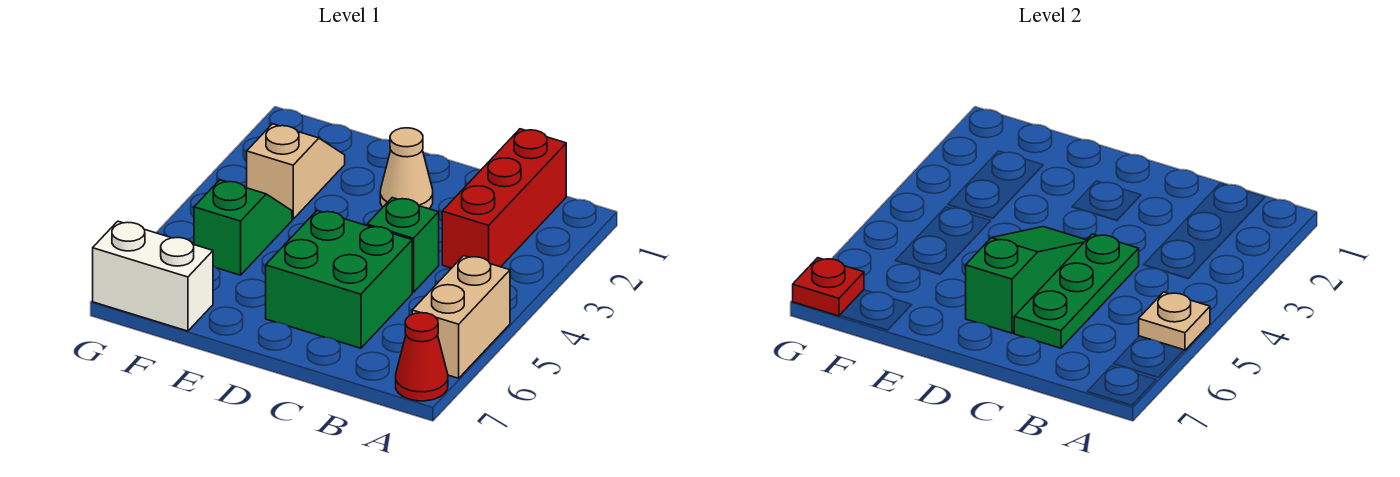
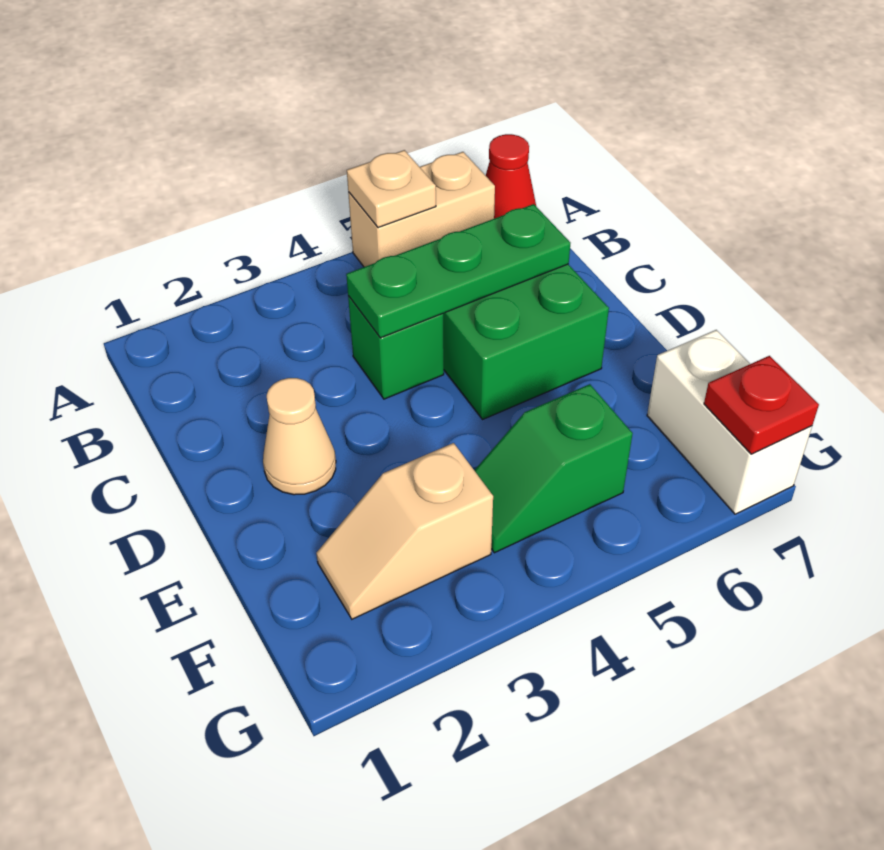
red brick B1:B3 level 1 -> none
green slope D4:D6 level 2 top 6 -> none

